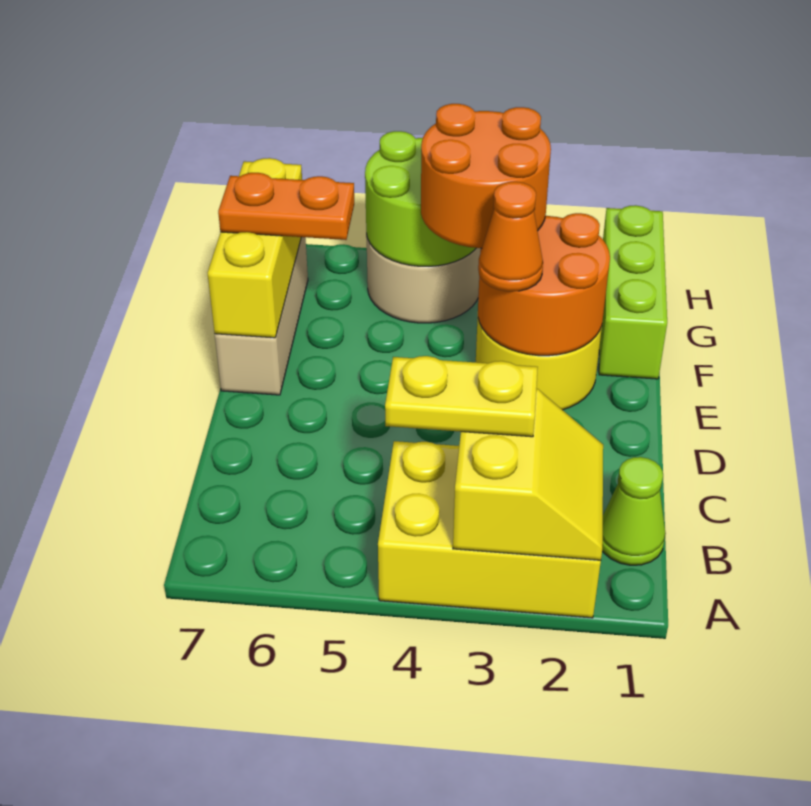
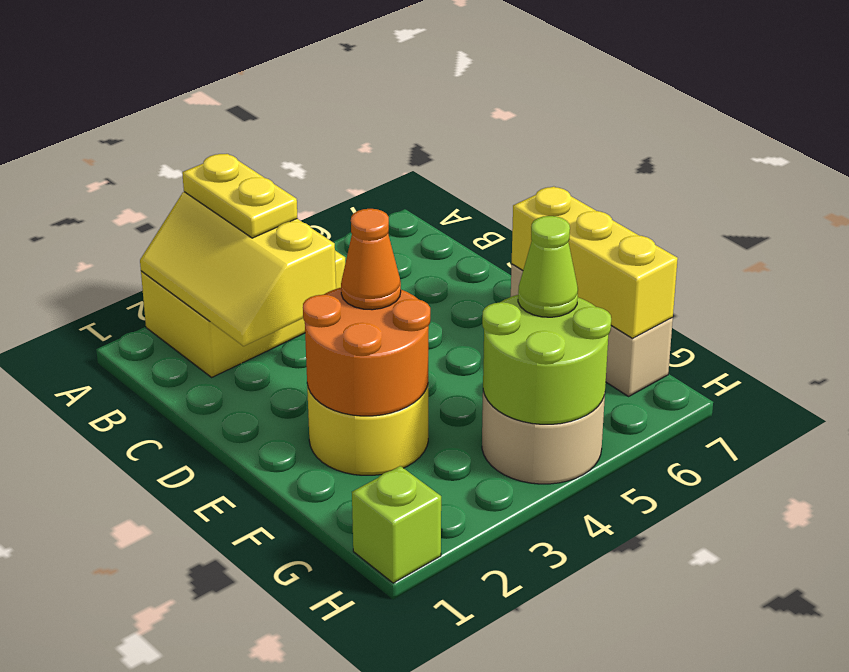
yellow slope A2:B3 level 2 top 3 -> yellow slope A2:C3 level 2 top 3
lime cone B1 level 1 -> lime cone G5 level 3
yellow plate B3:B4 level 3 -> yellow plate A3:B3 level 3
lime brick F1:H1 level 1 -> lime brick H1 level 1
orange round brick F3:G4 level 3 -> none
orange plate F6:F7 level 3 -> none

